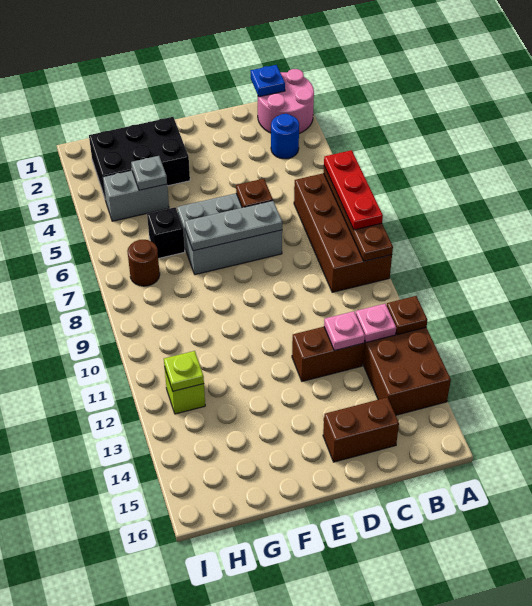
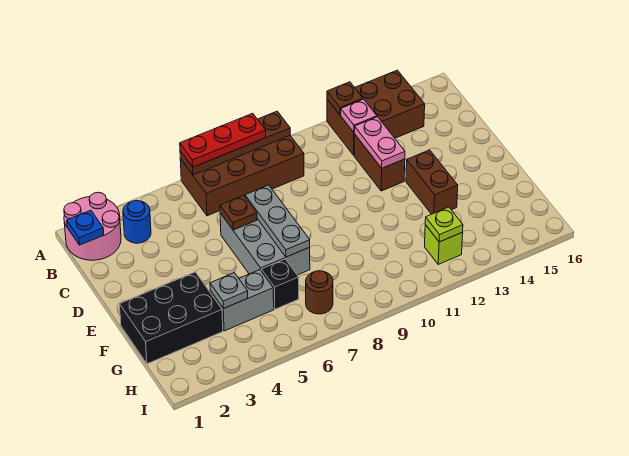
pink plate C12 level 2 -> pink plate C12:D12 level 2
brown brick C15:D15 level 1 -> brown brick E13:F13 level 1
black brick F2:H3 level 1 -> black brick F1:G3 level 1
grey brick G4:H4 level 1 -> grey brick G4:G5 level 1

